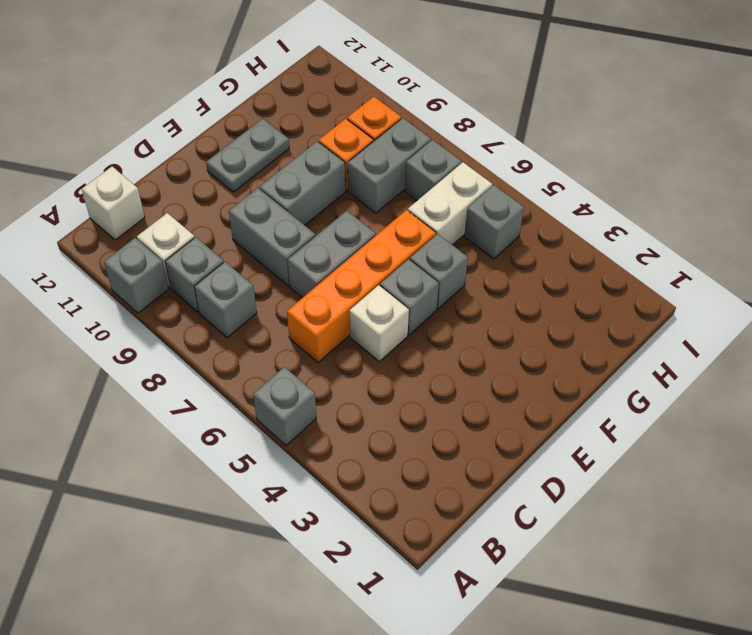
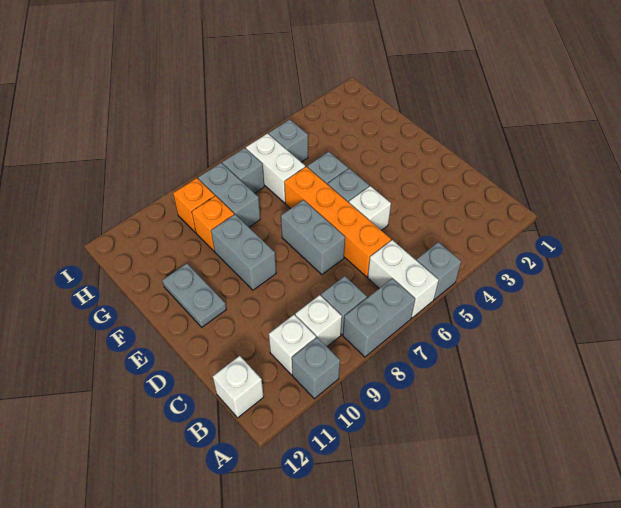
none -> white brick A6:B6 level 1
grey brick B9 level 1 -> white brick B9 level 1
grey brick D8:D9 level 1 -> grey brick A7:A8 level 1

